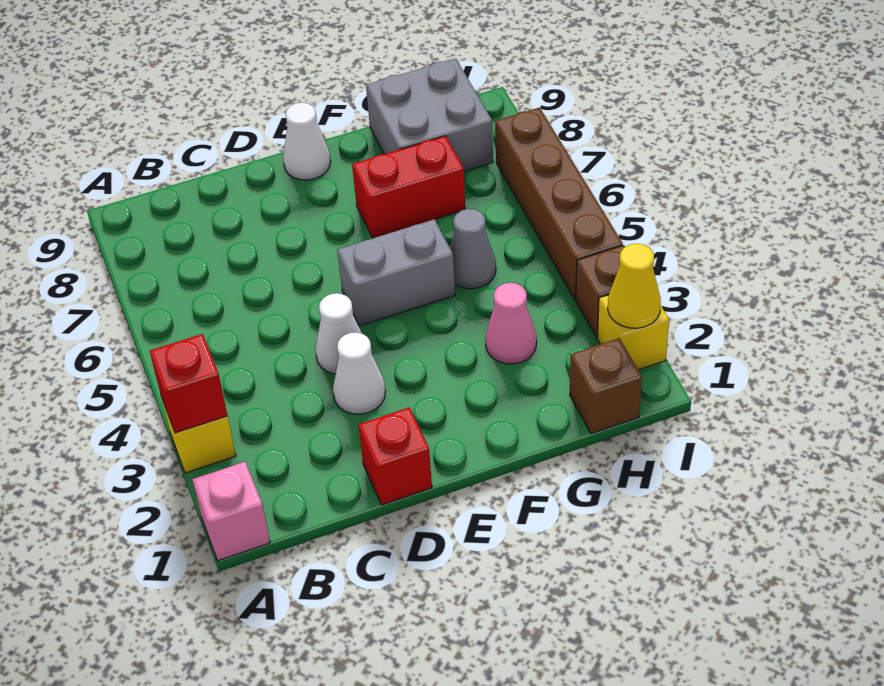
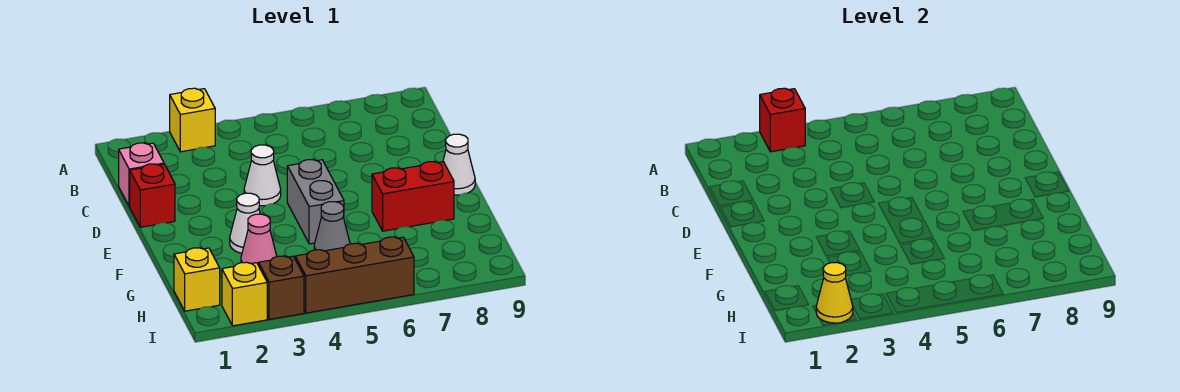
pink brick A1 level 1 -> pink brick C1 level 1
white cone D3 level 1 -> white cone F3 level 1
red brick F7:G7 level 1 -> red brick F7:F8 level 1
grey brick G8:H9 level 1 -> none
brown brick H1 level 1 -> yellow brick H1 level 1
brown brick I4:I7 level 1 -> brown brick I4:I6 level 1

